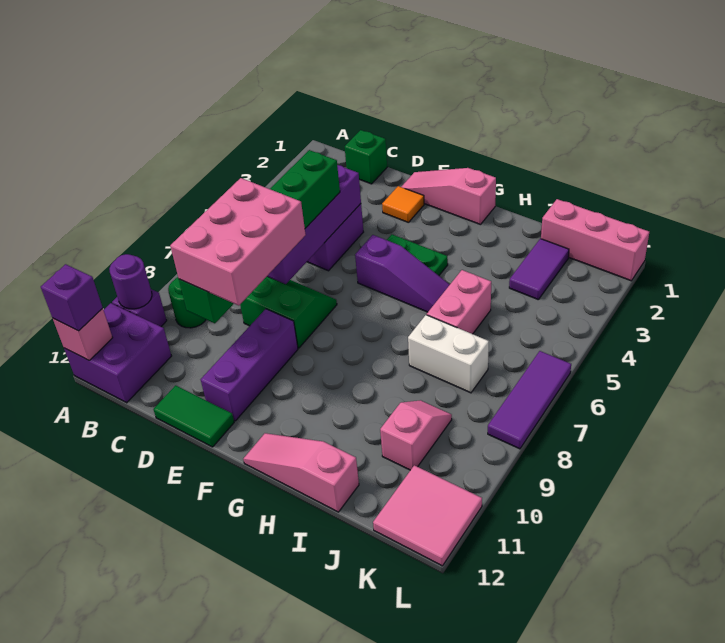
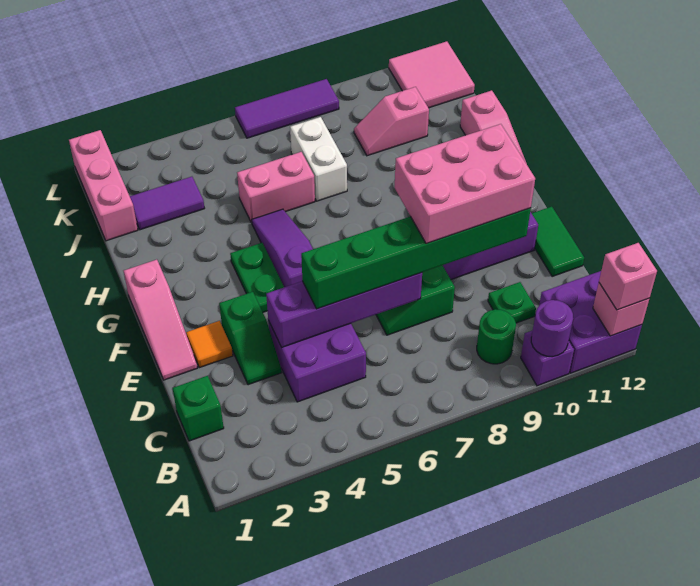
purple brick A12 level 3 -> pink brick A12 level 3
none -> green plate C10 level 1
none -> green slope D3:E3 level 1 top E

